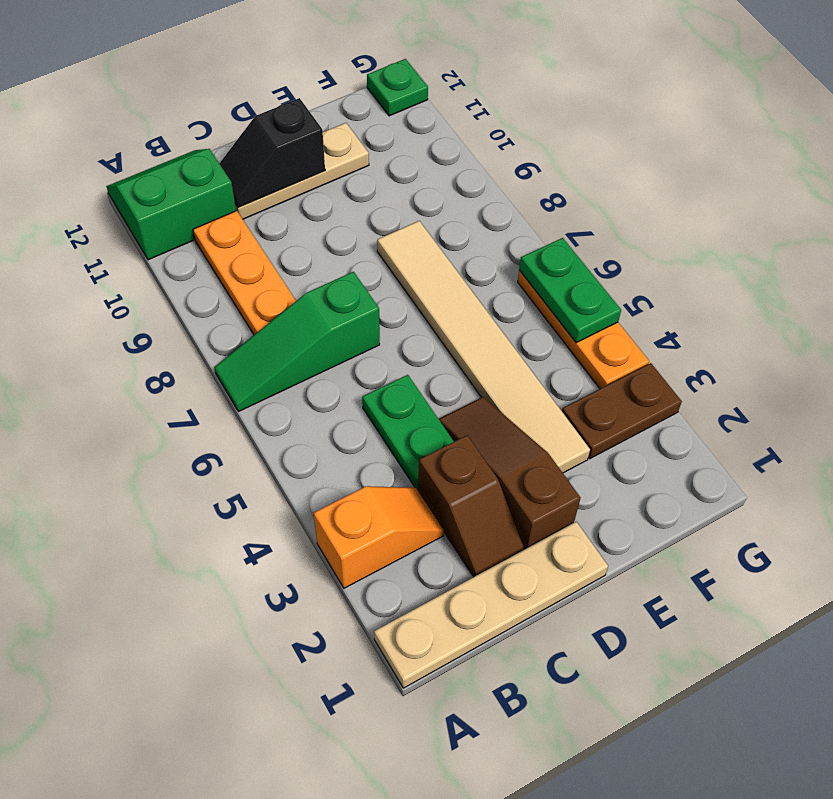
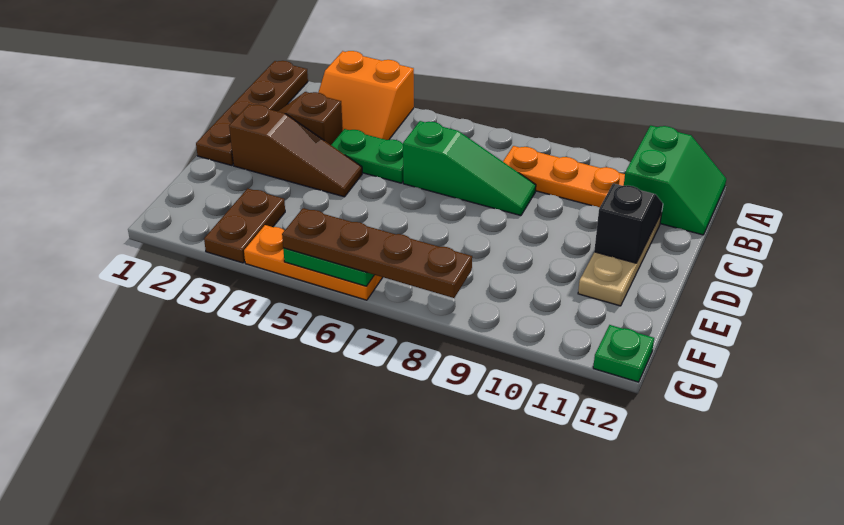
tan plate A1:D1 level 1 -> brown plate A1:D1 level 1
orange slope A3:B3 level 1 top A -> orange slope A3:B4 level 1 top A
green slope A7:C7 level 1 top C -> green slope C6:C8 level 1 top 6
tan tile E3:E8 level 1 -> none
none -> brown plate G5:G8 level 3

